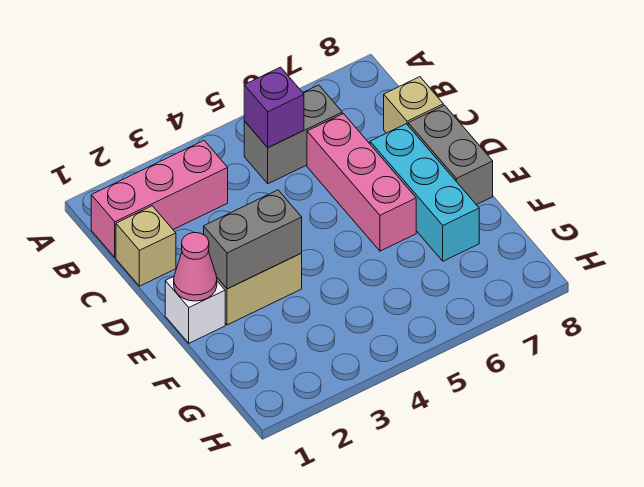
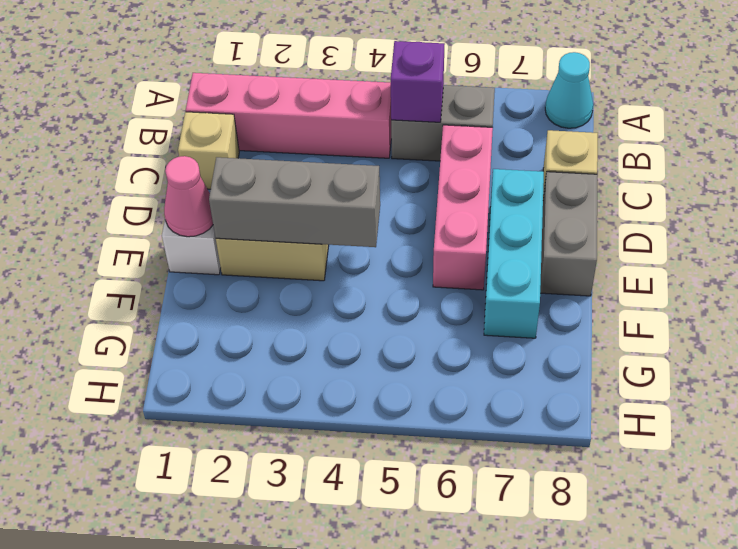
none -> cyan cone A8 level 1
pink brick B1:B3 level 1 -> pink brick B1:B4 level 1
grey brick E2:E3 level 2 -> grey brick E2:E4 level 2

